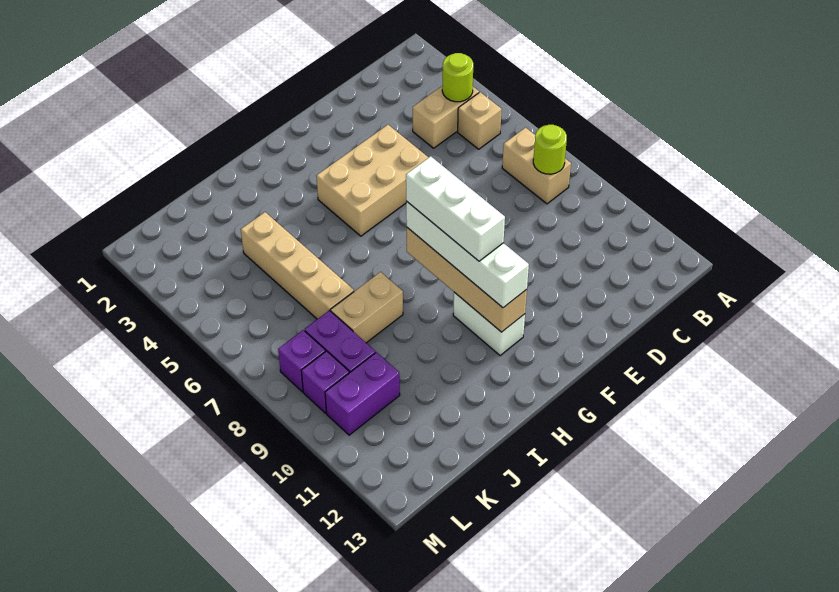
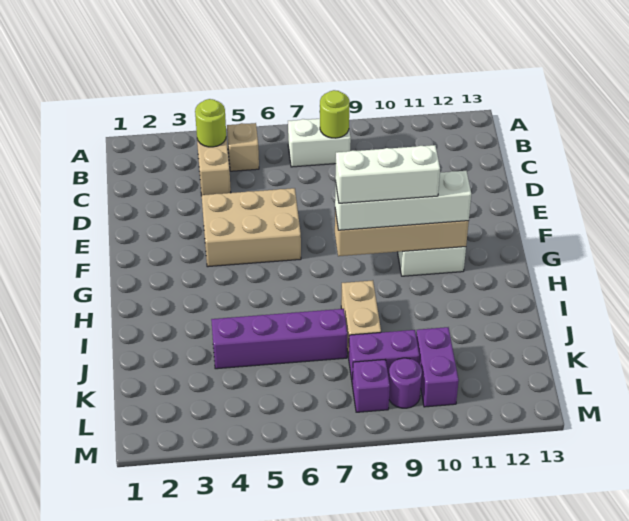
tan brick B7:B8 level 1 -> white brick B7:B8 level 1
tan brick E4:G5 level 1 -> tan brick E4:F6 level 1
tan brick J4:J7 level 1 -> purple brick J4:J7 level 1
purple brick L9 level 1 -> purple round brick L9 level 1

